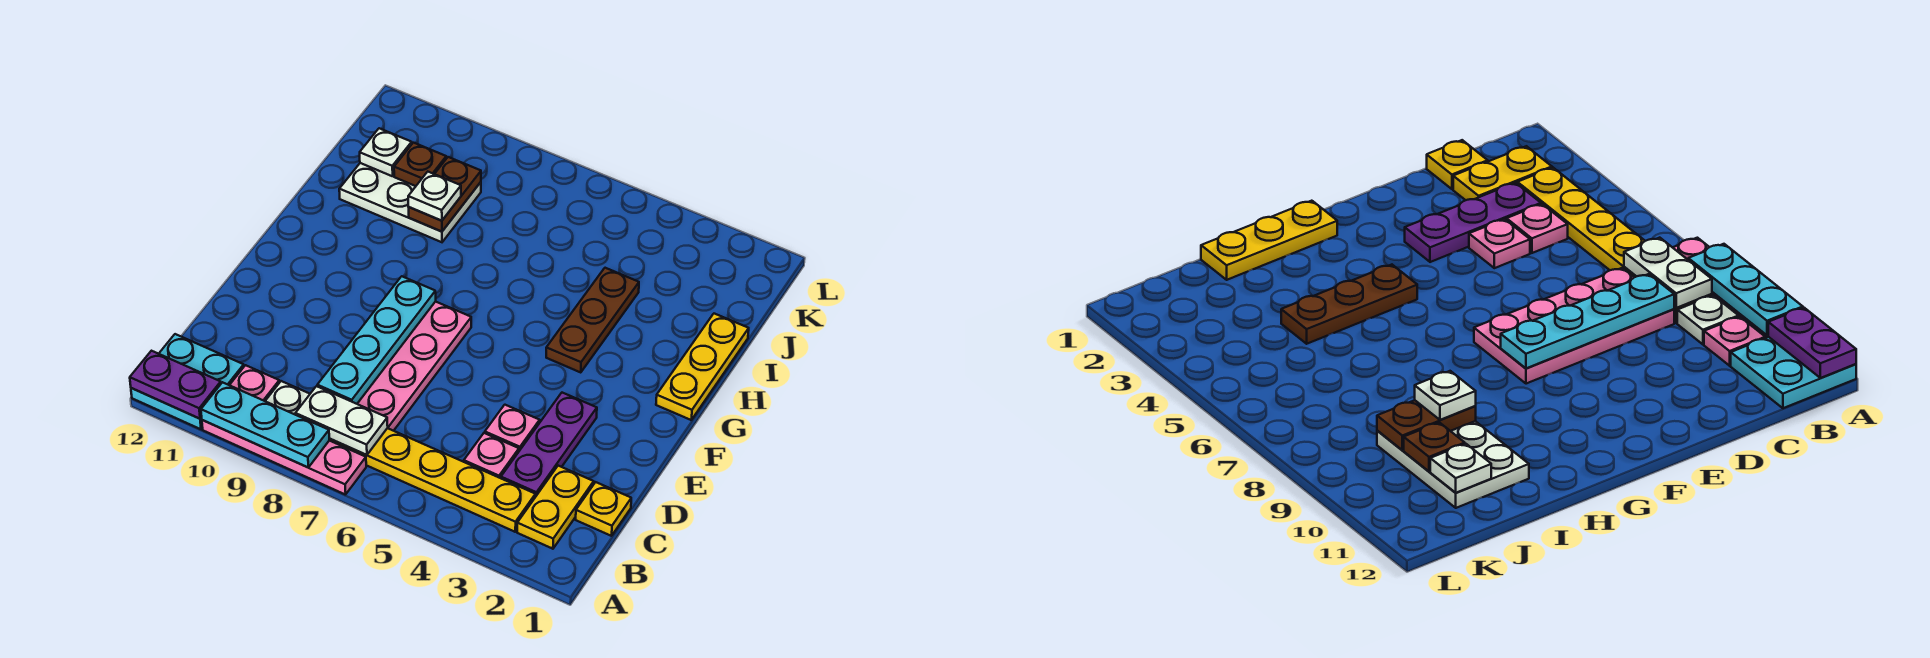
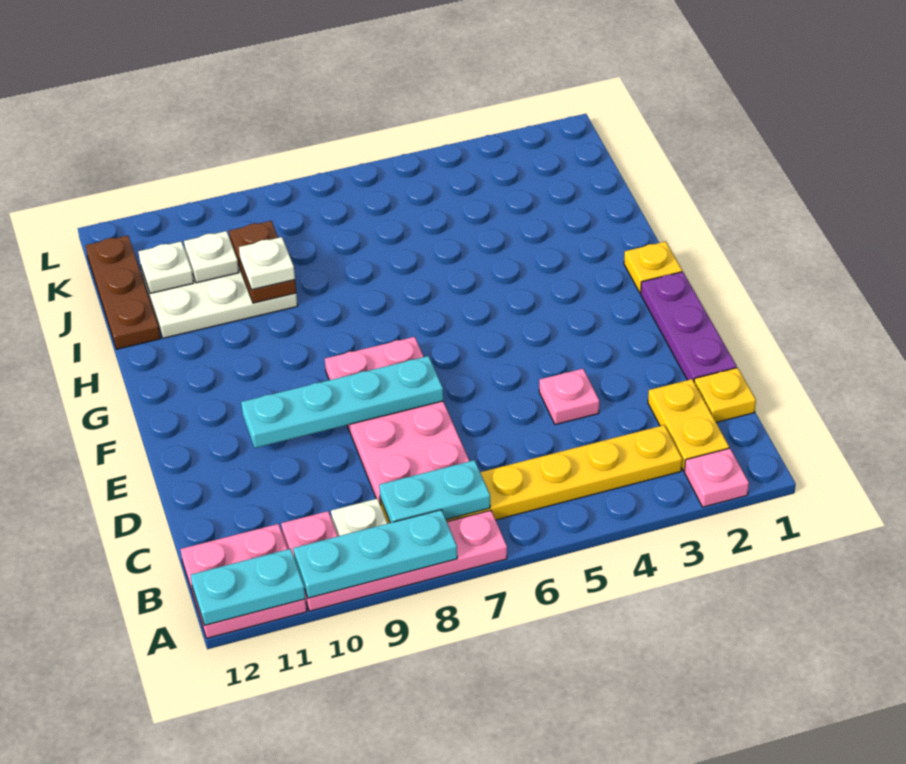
cyan plate A11:B12 level 1 -> pink plate A11:B12 level 1
purple plate A11:A12 level 2 -> cyan plate A11:A12 level 2
white plate B7:B8 level 2 -> cyan plate B7:B8 level 2
purple plate C3:E3 level 1 -> purple plate D1:F1 level 1
pink plate C4 level 1 -> pink plate A2 level 1
cyan plate C8:F8 level 2 -> cyan plate E7:E10 level 2
yellow plate G1:I1 level 1 -> yellow plate G1 level 1
brown plate G4:I4 level 1 -> brown plate I12:K12 level 1
brown plate J10 level 2 -> white plate J10 level 2

